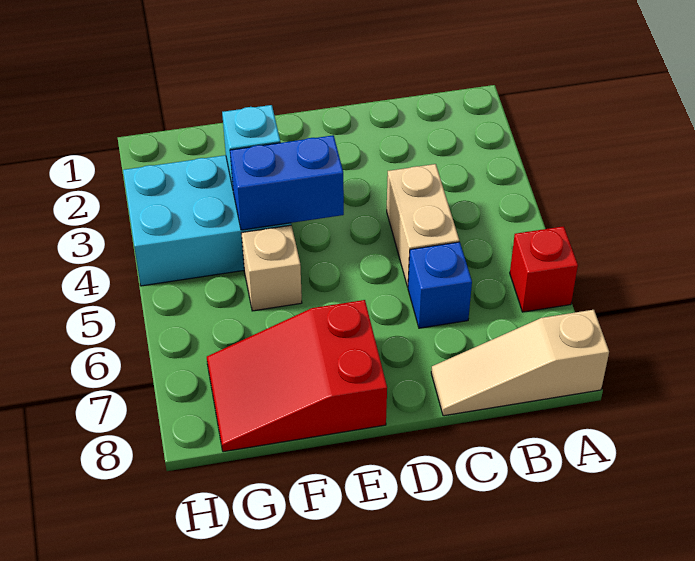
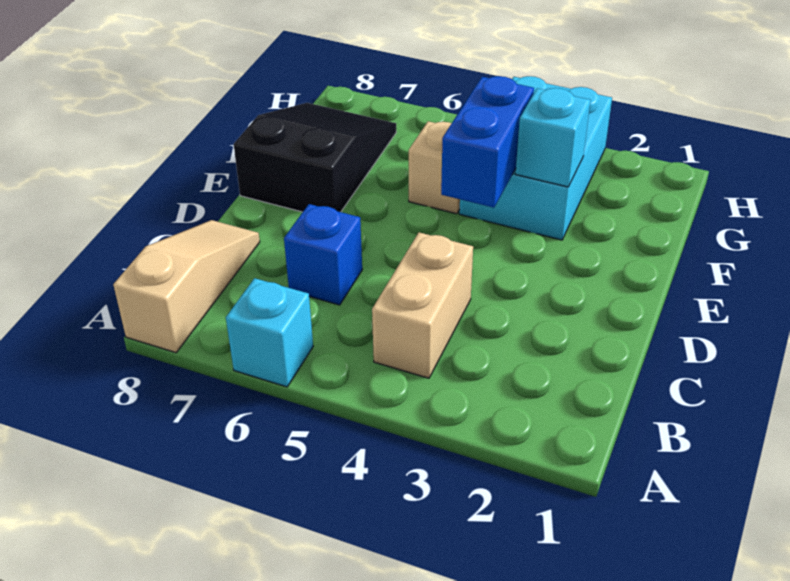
red brick A6 level 1 -> cyan brick A6 level 1
tan brick C4:C5 level 1 -> tan brick B4:C4 level 1
red slope E7:G8 level 1 top E -> black slope E7:G8 level 1 top E

